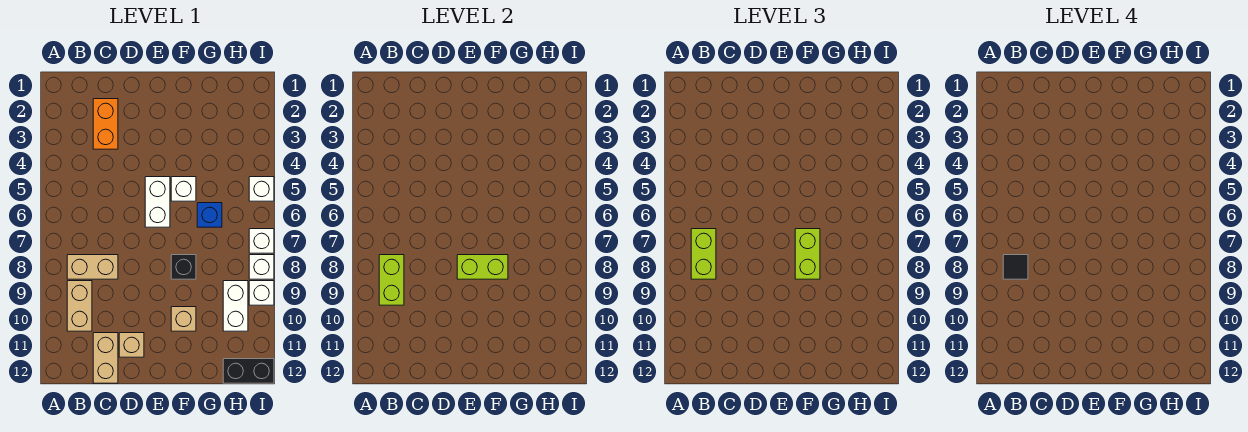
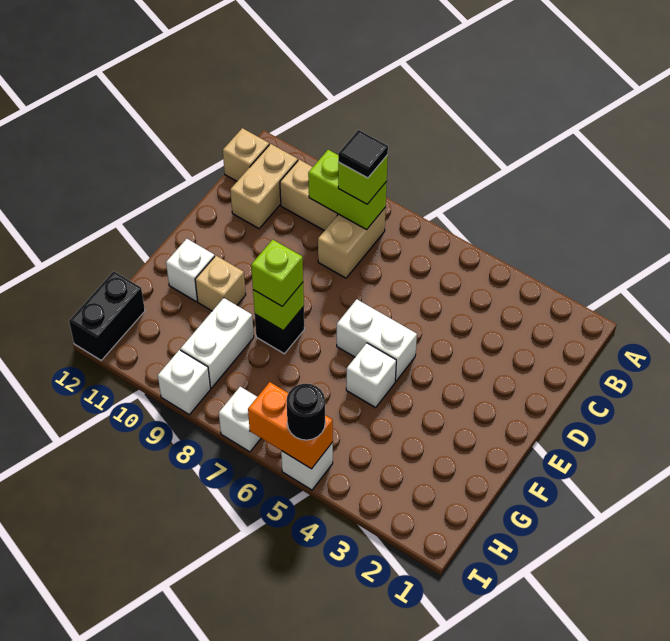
lime brick B7:B8 level 3 -> lime brick B8 level 3
orange brick C2:C3 level 1 -> orange brick I5:I6 level 2
tan brick C11:C12 level 1 -> tan brick B11:C11 level 1
tan brick D11 level 1 -> tan brick B12 level 1
lime brick E8:F8 level 2 -> lime brick F8 level 2
lime brick F7:F8 level 3 -> lime brick F8 level 3
blue brick G6 level 1 -> none
white brick H9:H10 level 1 -> white brick G9:H9 level 1
none -> black round brick I5 level 3
white brick I8 level 1 -> white brick F11 level 1

